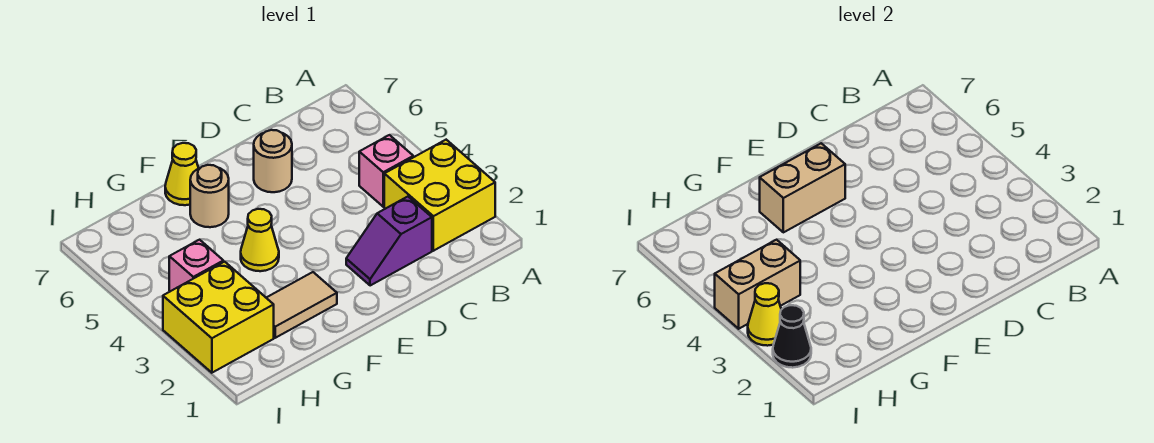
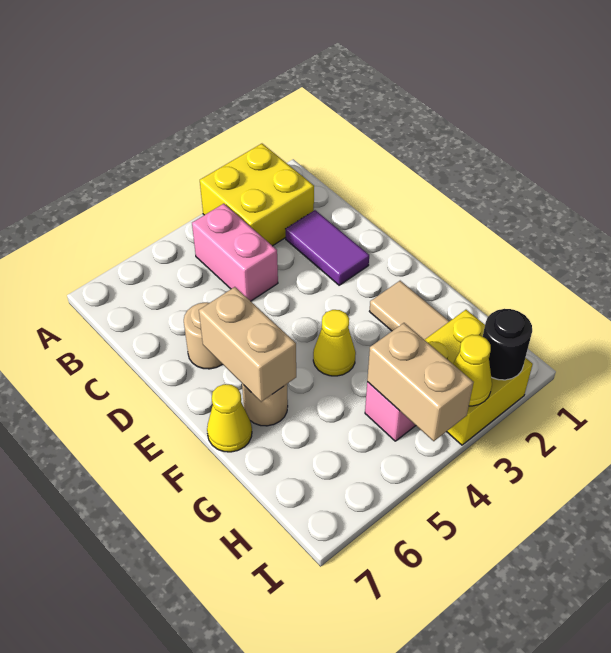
pink brick B4 level 1 -> pink brick B4:C4 level 1
purple slope C2:D2 level 1 top C -> purple tile C2:D2 level 1
black cone I2 level 2 -> black round brick I2 level 2

